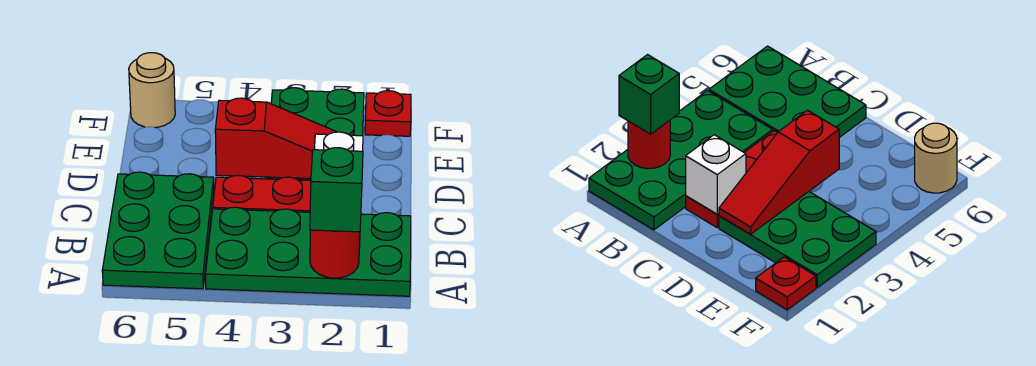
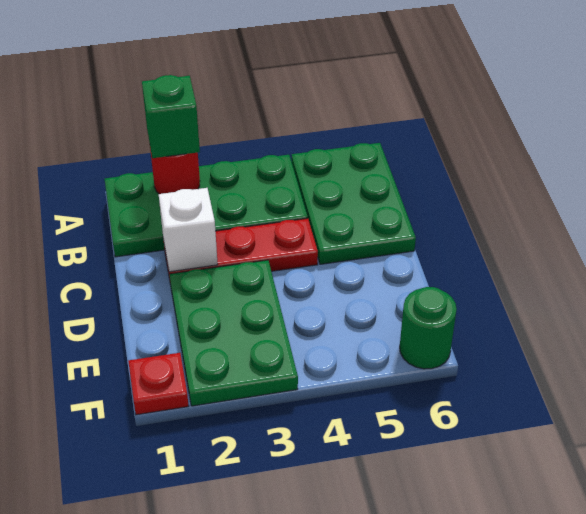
red slope D2:D4 level 2 top 4 -> none
tan round brick F6 level 1 -> green round brick F6 level 1

